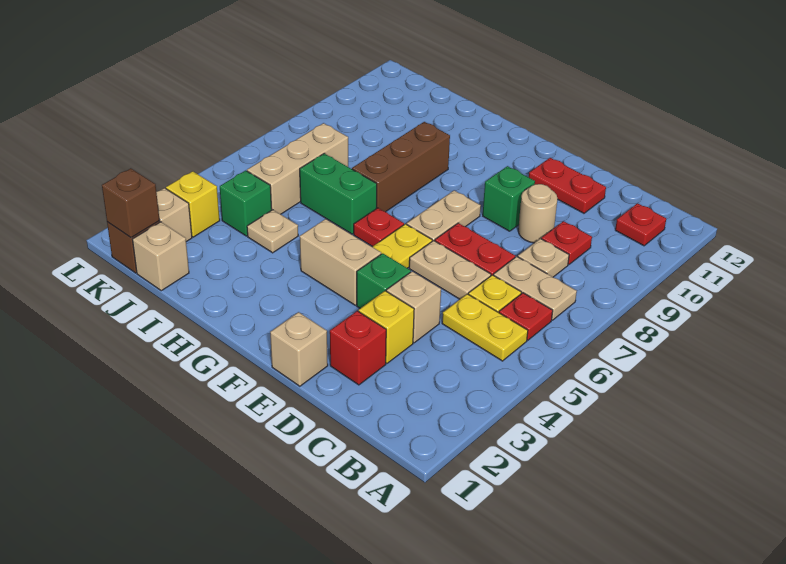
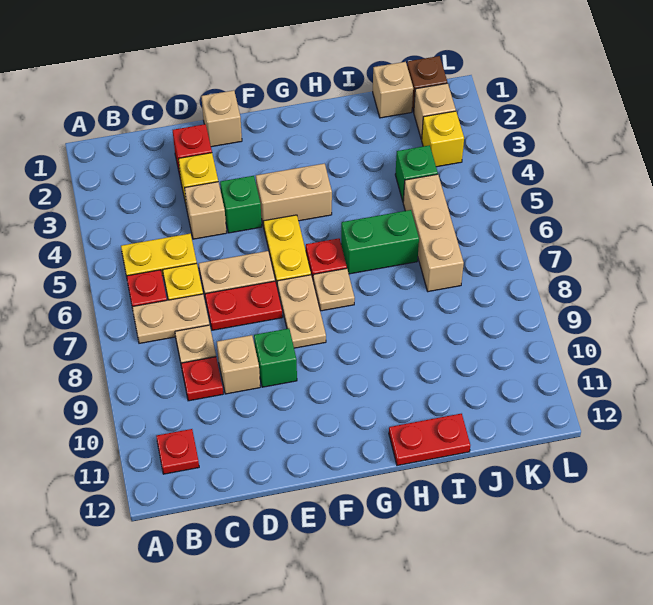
tan round brick D9 level 1 -> tan brick D9 level 1
red plate D11:E11 level 1 -> red plate H12:I12 level 1
brown brick H7:H9 level 1 -> none
tan plate I4 level 1 -> tan plate G7 level 1
brown brick K1 level 2 -> none

